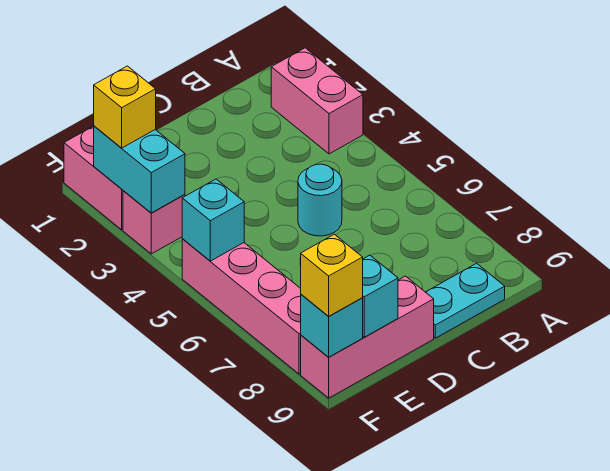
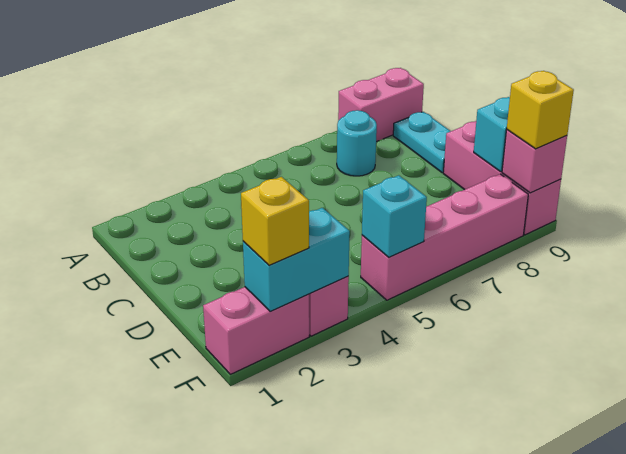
pink brick A2:A3 level 1 -> pink brick A8:A9 level 1
cyan round brick C5 level 1 -> cyan round brick B7 level 1
cyan brick F9 level 2 -> pink brick F9 level 2

